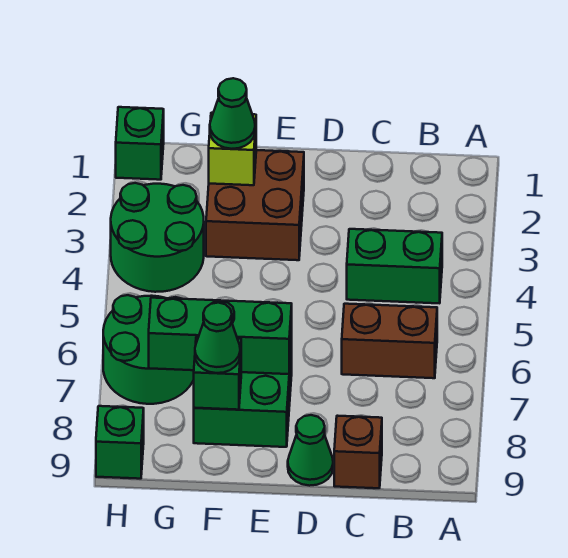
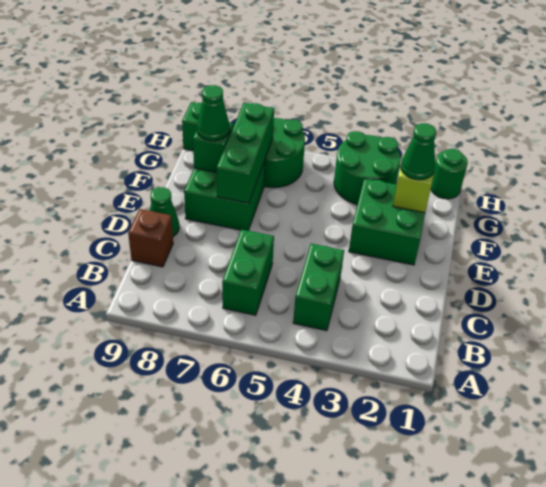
brown brick B6:C6 level 1 -> green brick B6:C6 level 1
brown brick E2:F3 level 1 -> green brick E2:F3 level 1
green brick H1 level 1 -> green round brick H1 level 1

